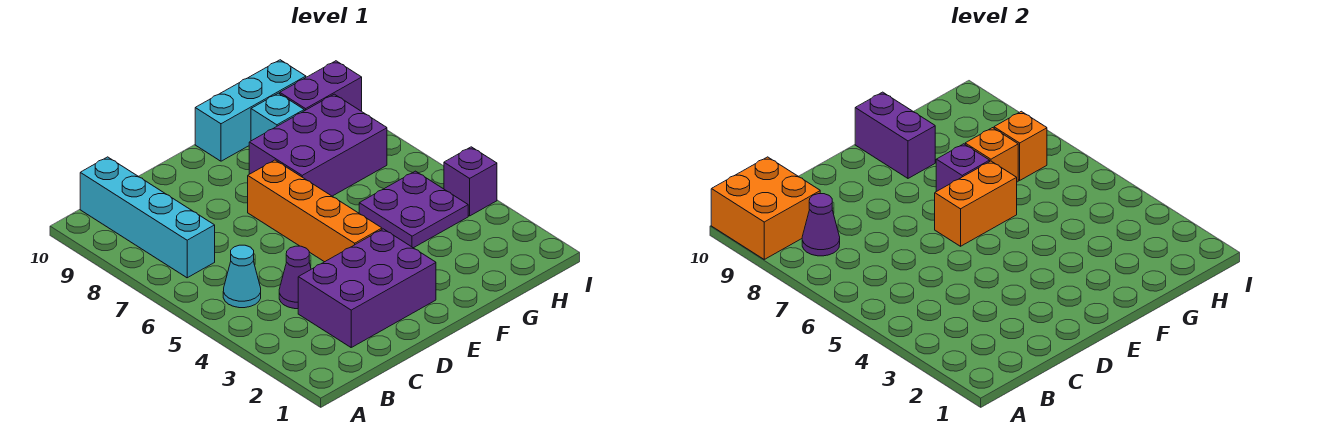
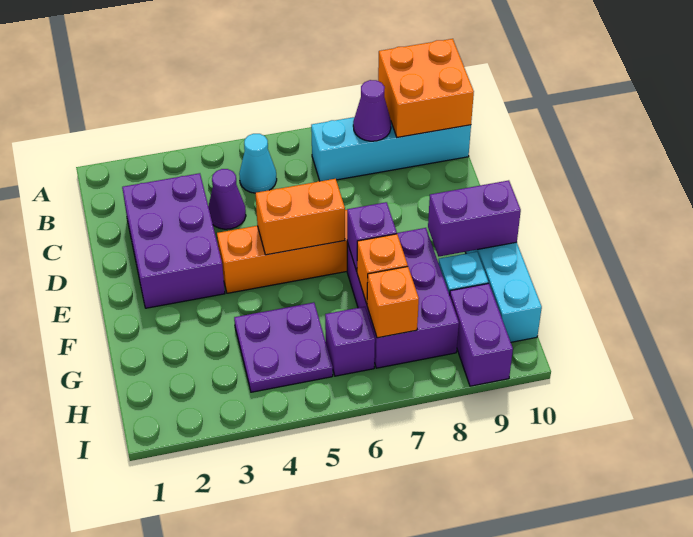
orange brick E6:F6 level 2 -> orange brick E5:E6 level 2
purple brick I4 level 1 -> purple brick H6 level 1

